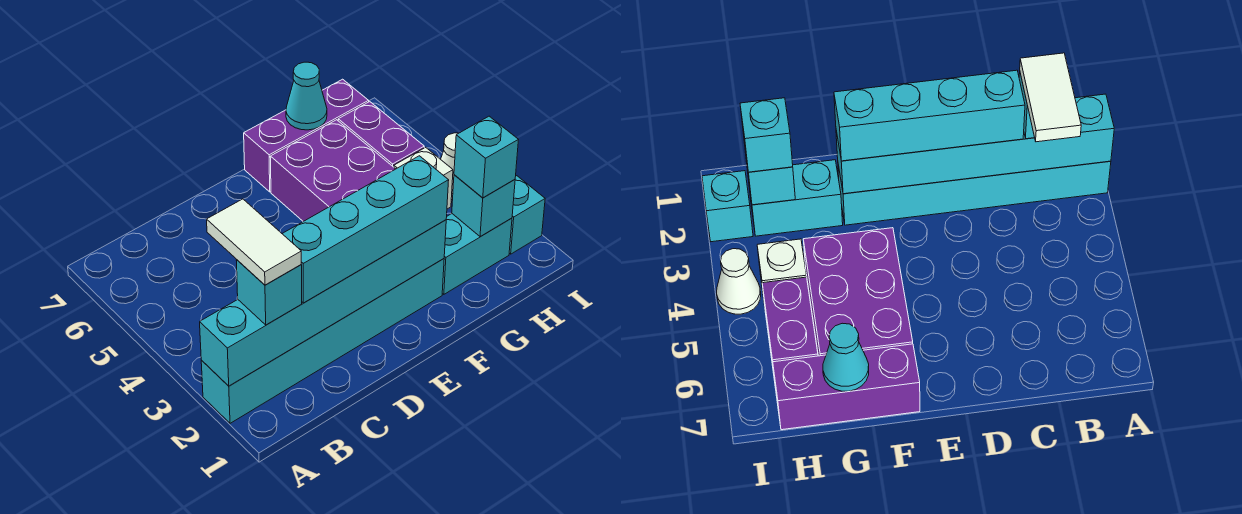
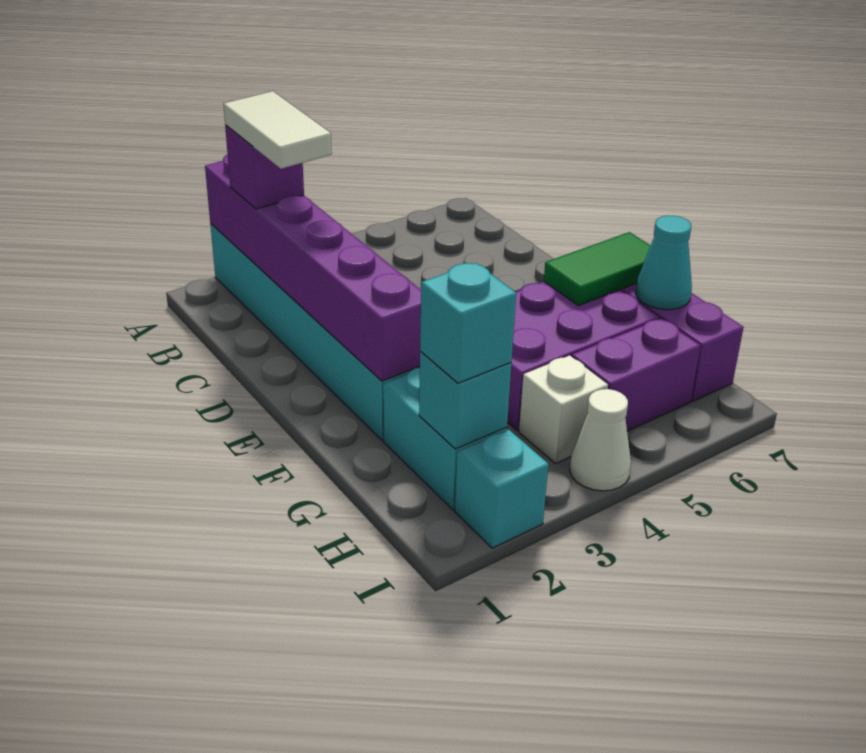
cyan brick A2:F2 level 2 -> purple brick A2:F2 level 2
cyan brick B2 level 3 -> purple brick B2 level 3
white tile B2:B3 level 4 -> white tile B2:C2 level 4
cyan brick C2:F2 level 3 -> none
none -> green tile F6:F7 level 2

